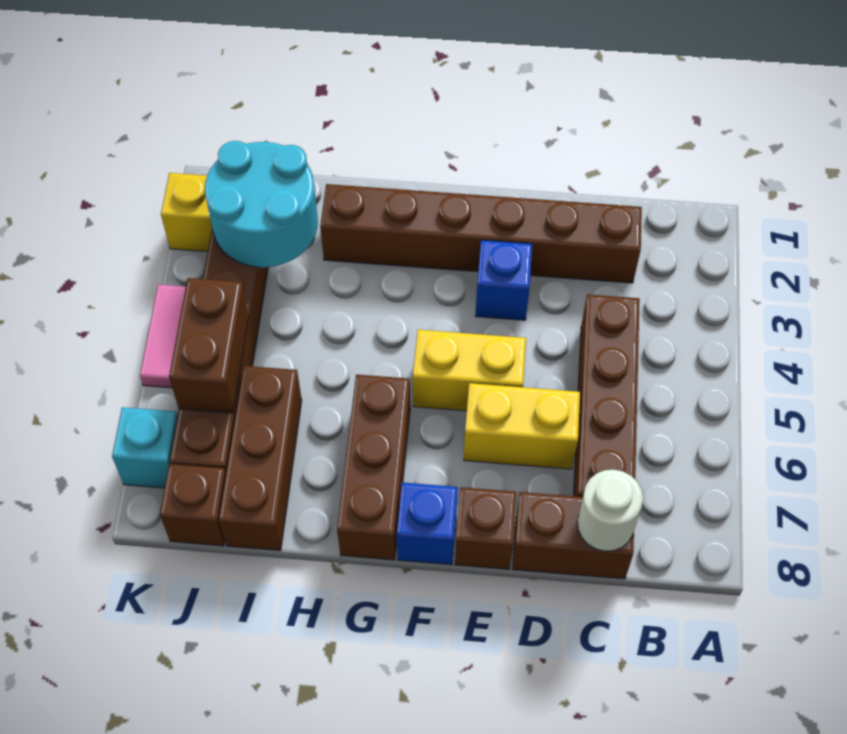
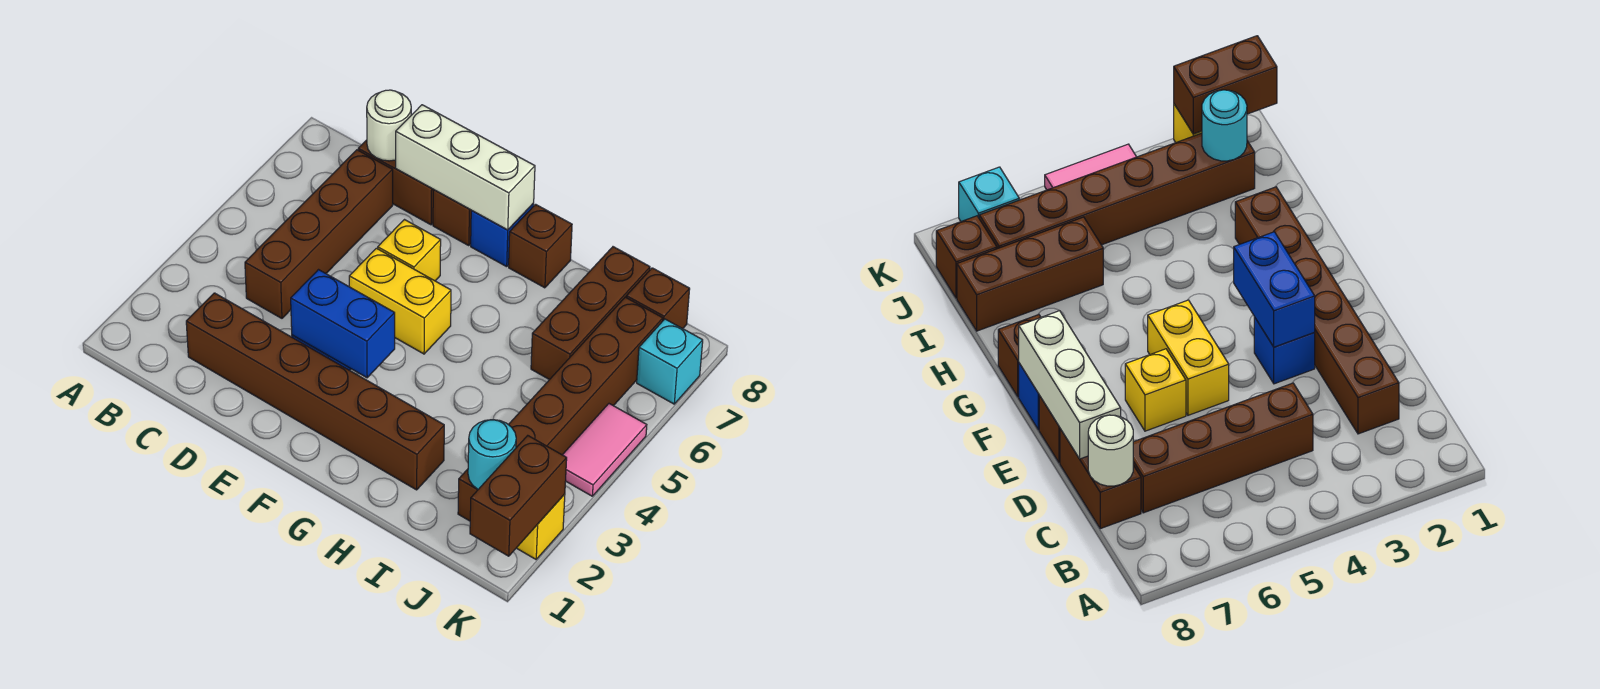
yellow brick D6:E6 level 1 -> yellow brick E6 level 1
none -> white brick D8:F8 level 2
none -> blue brick E3:F3 level 2
brown brick G6:G8 level 1 -> brown brick G8 level 1
cyan round brick I2:J3 level 2 -> cyan round brick J2 level 2
brown brick J5:J6 level 2 -> brown brick K1:K2 level 2

